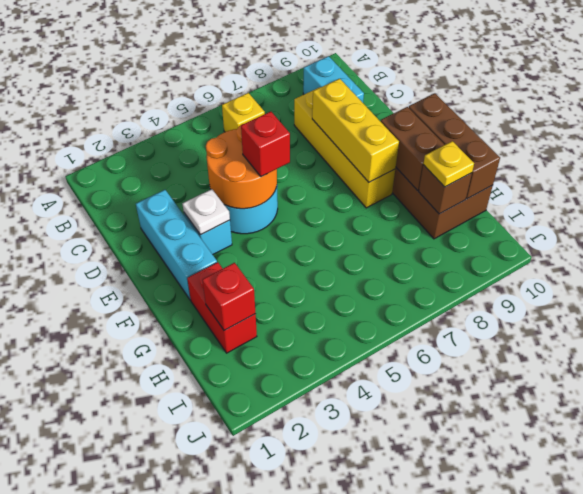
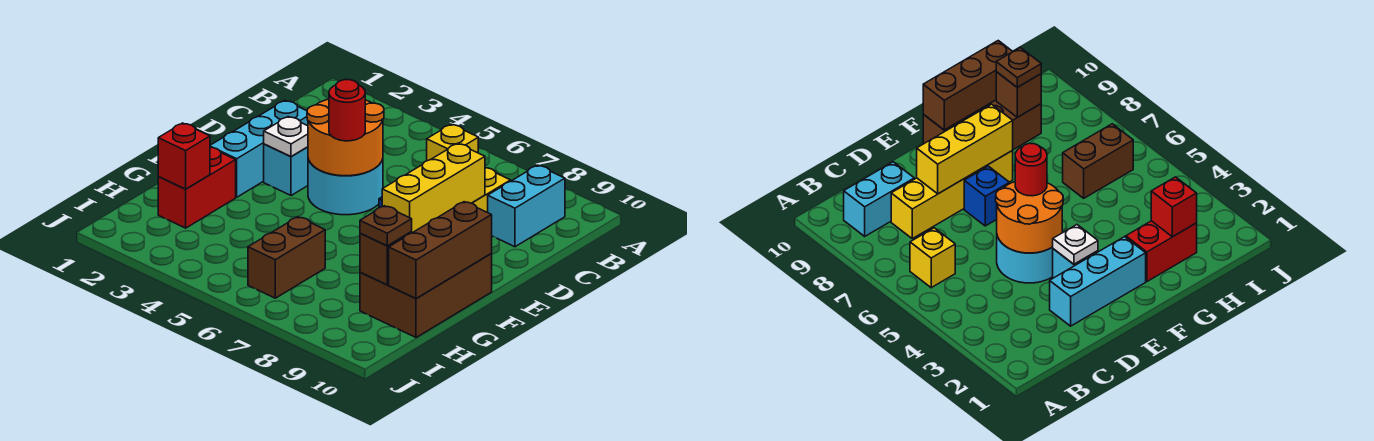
red brick E5 level 3 -> red round brick E5 level 3
none -> blue brick E7 level 1
brown brick F9:G9 level 2 -> brown brick H6:I6 level 1
yellow plate H9 level 3 -> brown plate H9 level 3

